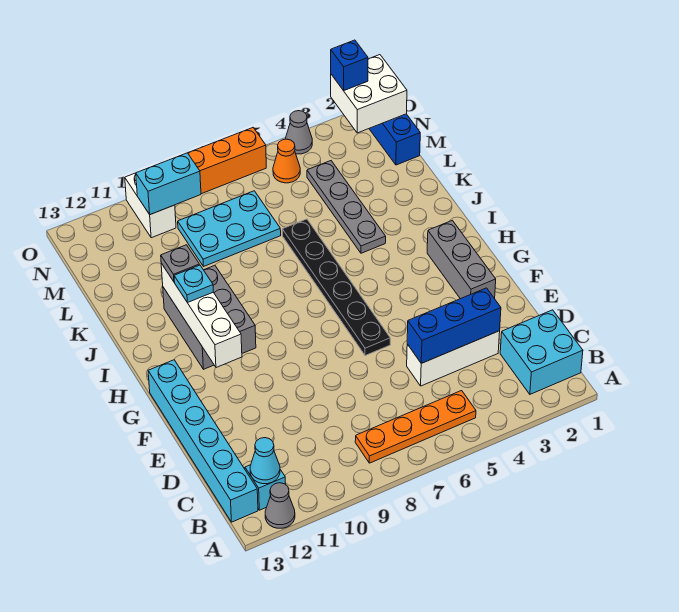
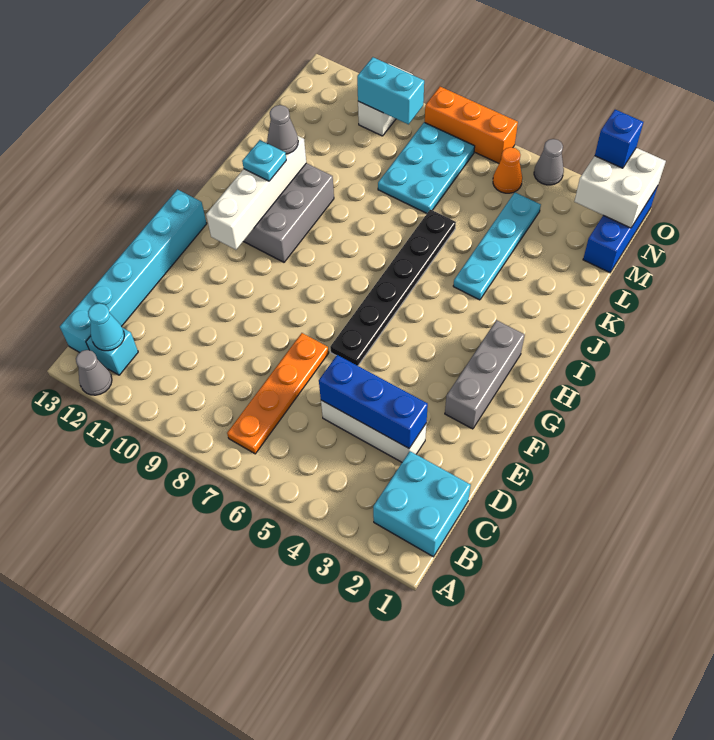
orange plate B5:B8 level 1 -> orange plate B7:E7 level 1
grey plate J4:M4 level 1 -> cyan plate J4:M4 level 1
grey plate J11 level 3 -> grey cone J11 level 3
cyan plate L7:M9 level 1 -> cyan plate L7:N8 level 1

